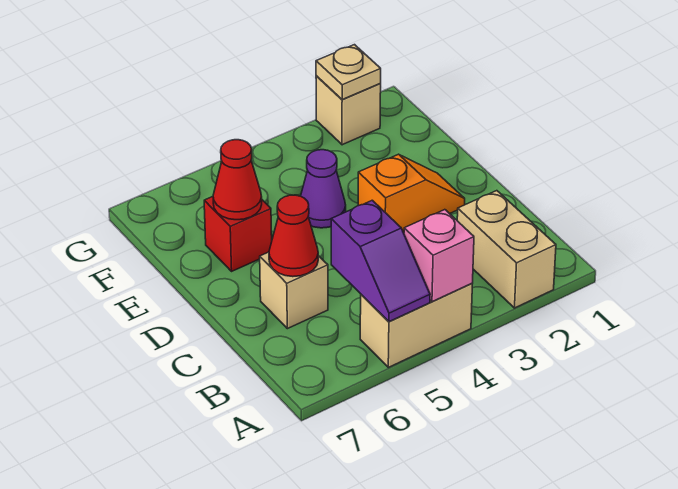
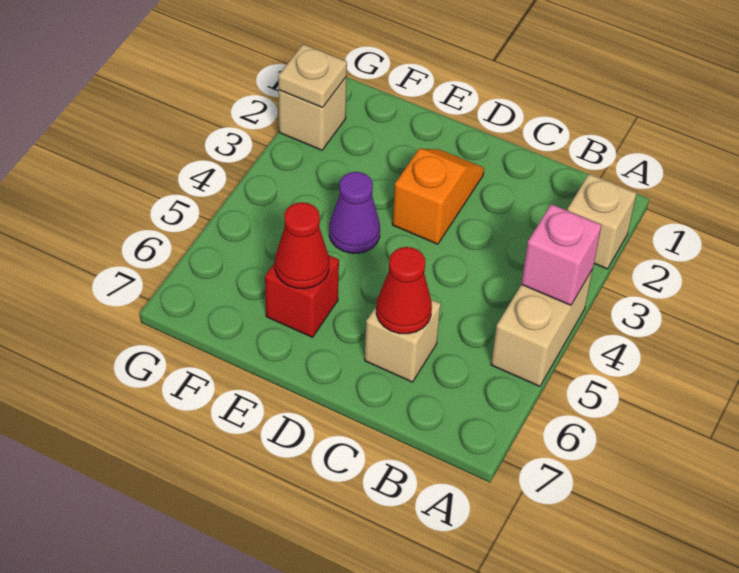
tan brick A2:B2 level 1 -> tan brick A2 level 1
purple slope A5:B5 level 2 top B -> none

